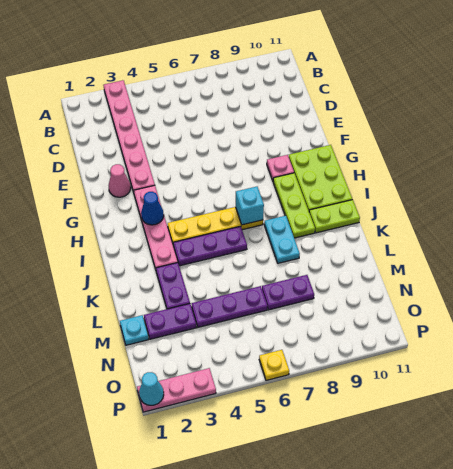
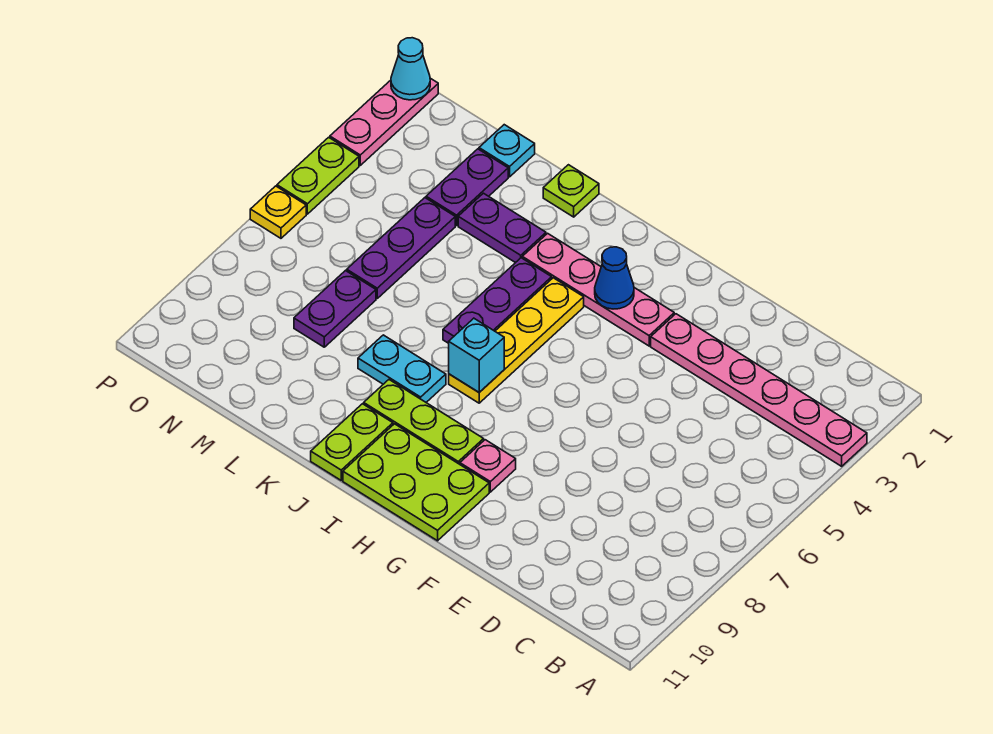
pink cone F2 level 1 -> none
none -> lime plate K1 level 1
none -> lime plate P4:P5 level 1

